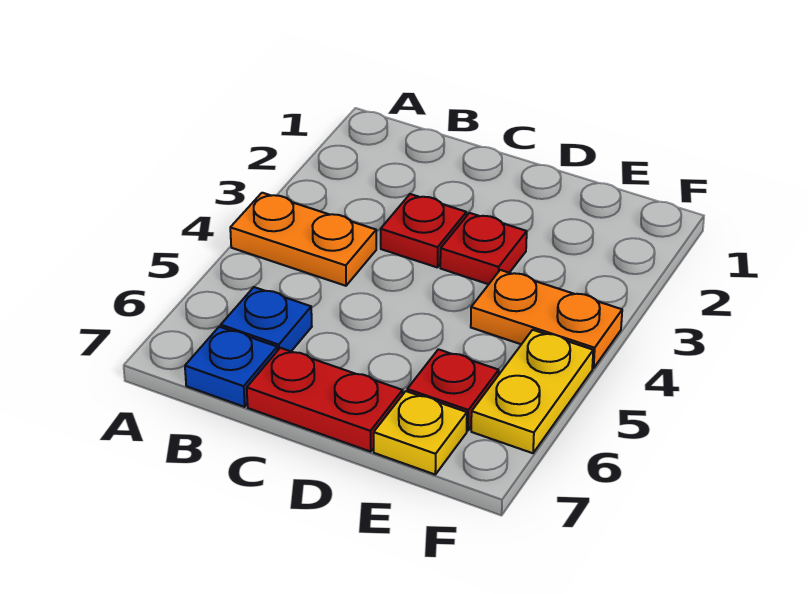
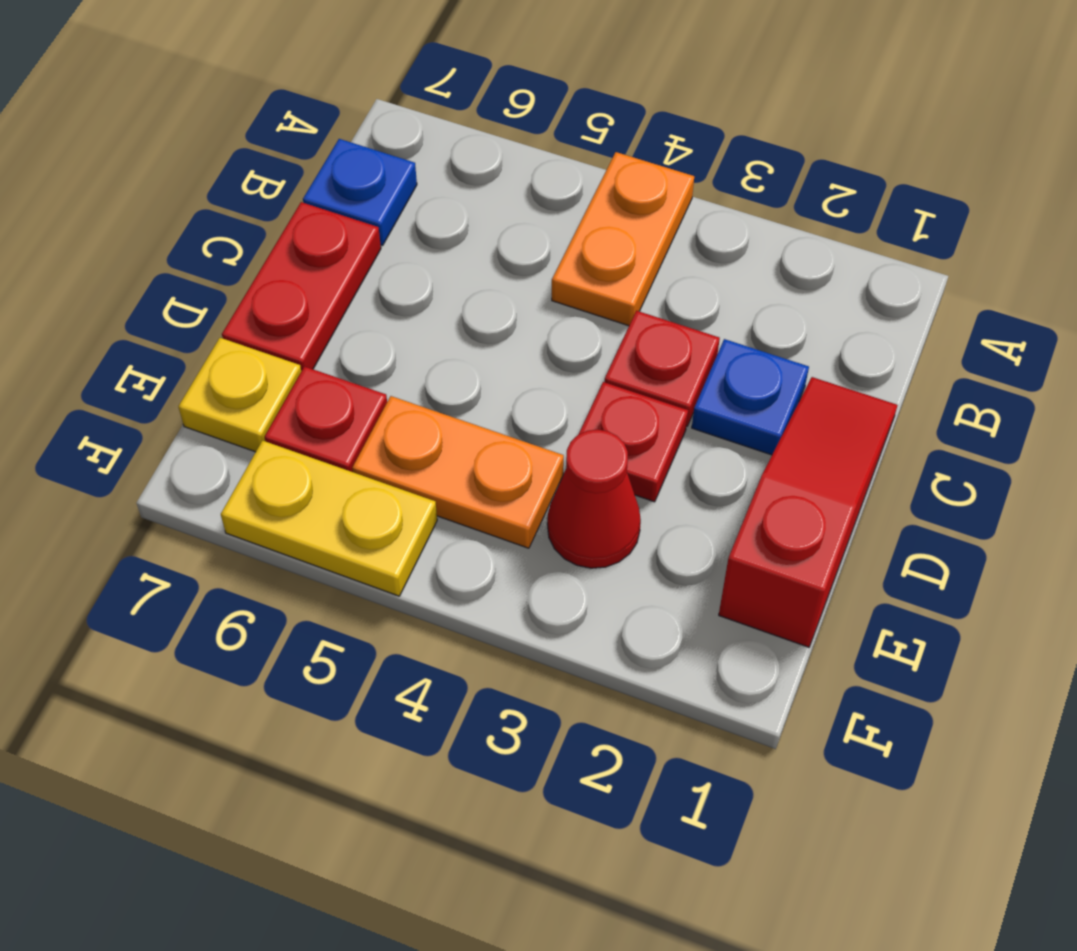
blue plate B6 level 1 -> blue plate C2 level 1
none -> red slope C1:E1 level 1 top E
none -> red cone E3 level 1
orange plate E4:F4 level 1 -> orange plate E4:E5 level 1

